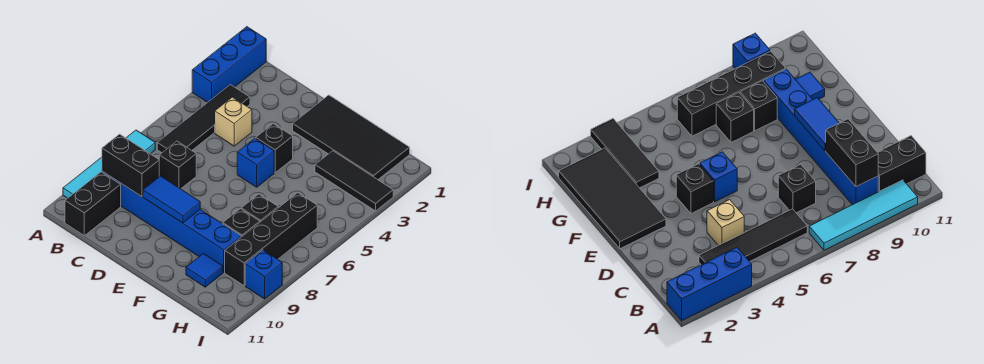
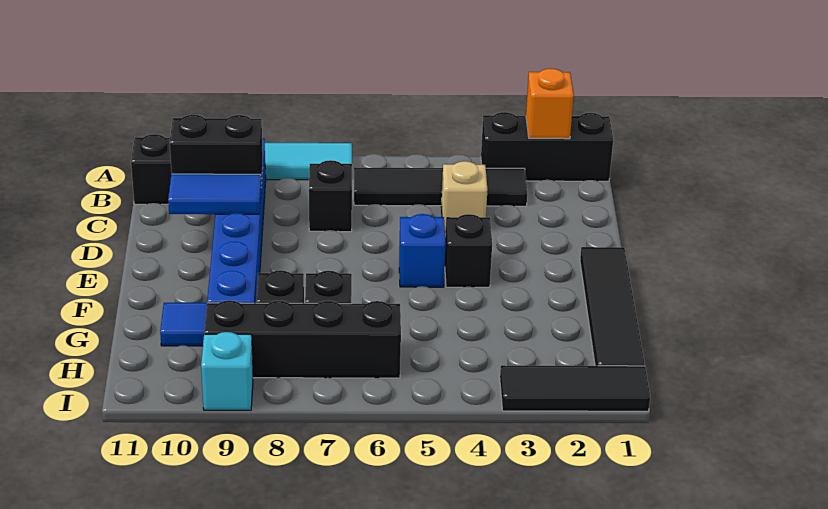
blue brick A1:A3 level 1 -> black brick A1:A3 level 1
none -> orange brick A2 level 2
black brick B9:C9 level 2 -> black brick C9:C10 level 2
blue tile D9:E9 level 2 -> blue tile D9:D10 level 2
black tile E1:H2 level 1 -> black tile E1:H1 level 1
black tile G3:I3 level 1 -> black tile I1:I3 level 1
blue brick I9 level 1 -> cyan brick I9 level 1

